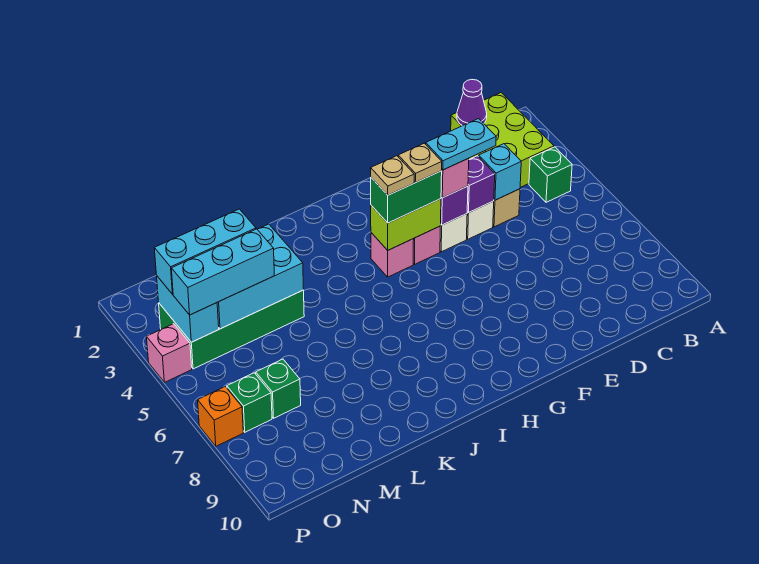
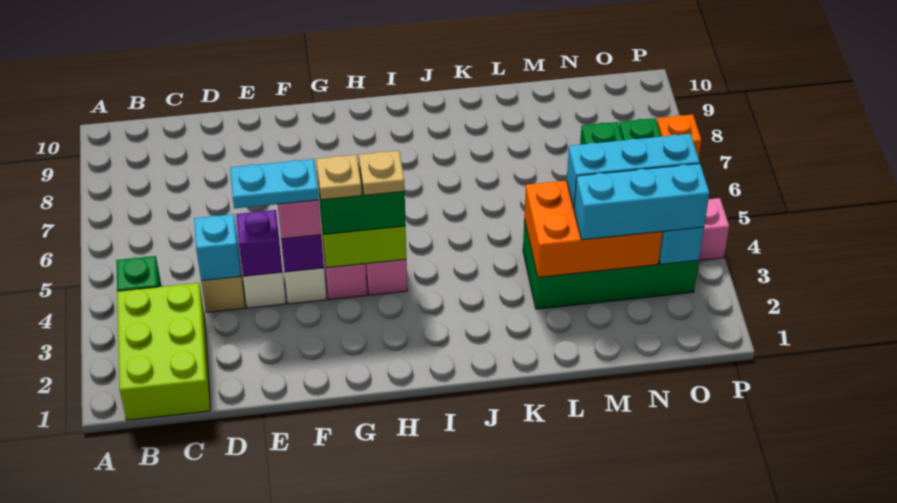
purple cone C1 level 2 -> none
cyan brick L3:N4 level 2 -> orange brick L3:N4 level 2

